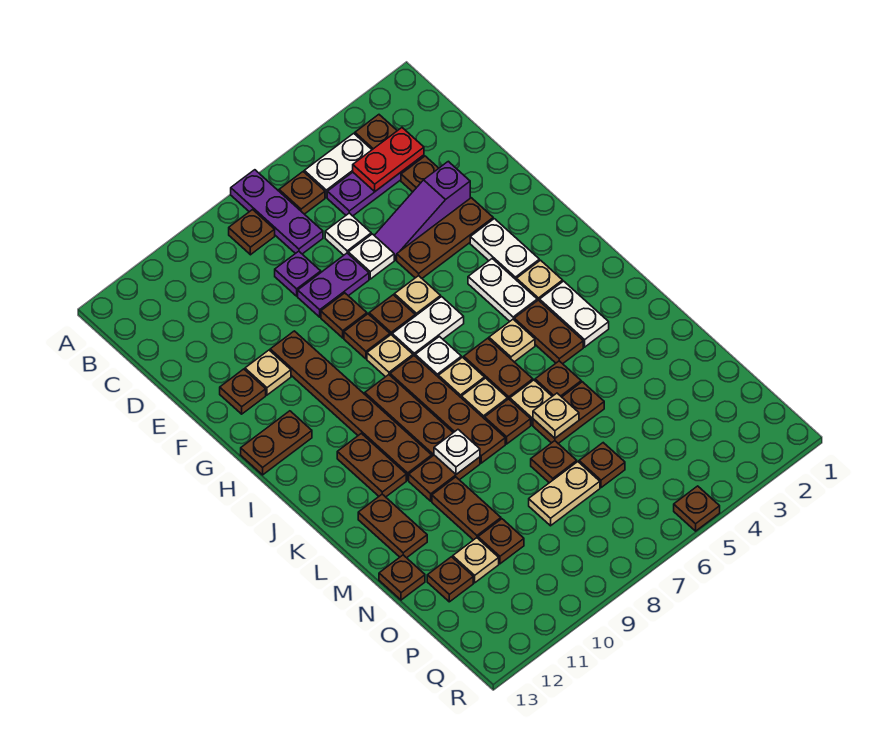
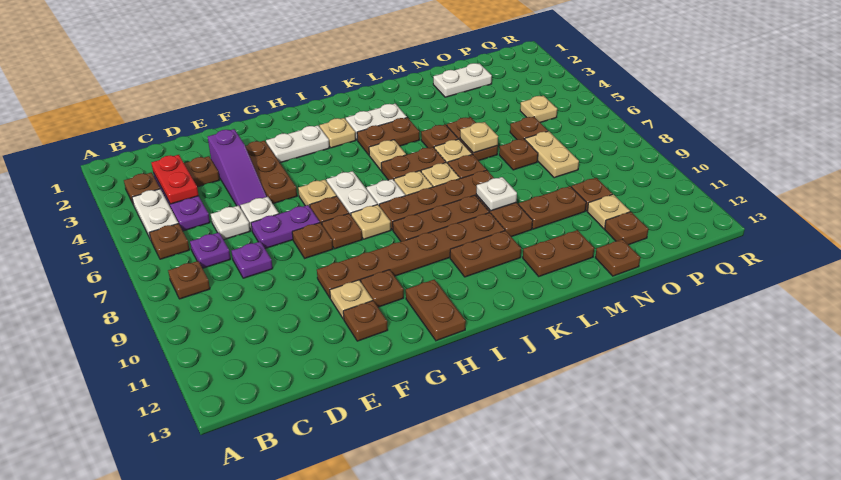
purple plate A7:C7 level 1 -> purple plate C7 level 1
purple plate E7:E8 level 1 -> purple plate E7:F7 level 1
white plate H4:I4 level 1 -> white plate N2:O2 level 1
none -> tan plate P5 level 1
brown plate R5 level 1 -> brown plate G11 level 1

